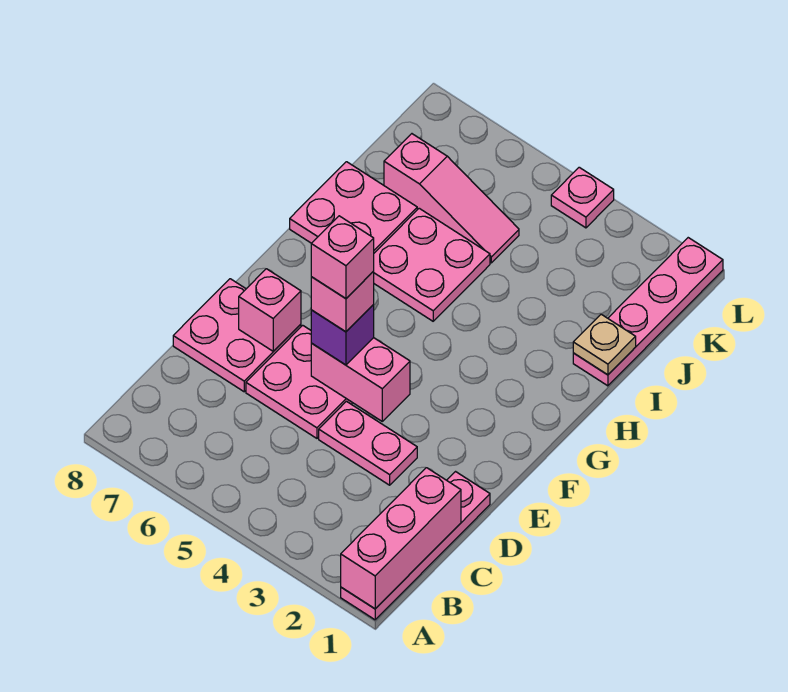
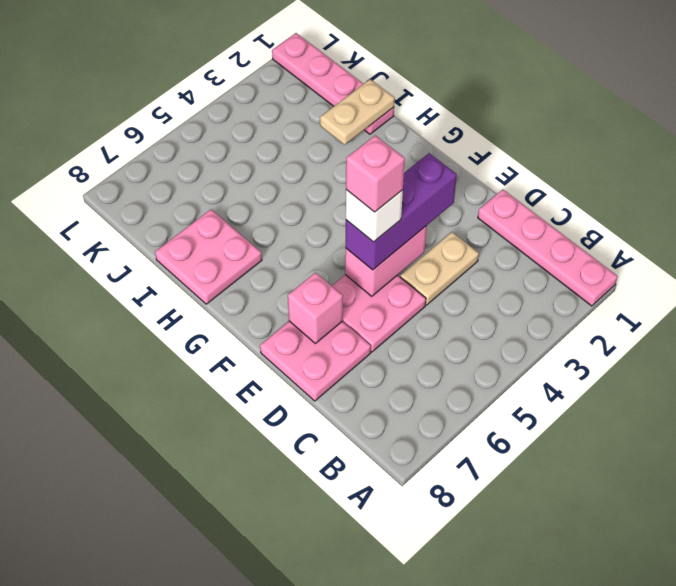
pink brick A1:C1 level 2 -> none
pink plate D3:D4 level 1 -> tan plate D3:D4 level 1
purple brick E5 level 3 -> purple brick E3:E5 level 3
pink brick E5 level 4 -> white brick E5 level 4
pink plate H5:I6 level 1 -> none
tan plate I1 level 2 -> tan plate I1:I2 level 2
pink slope J5:J7 level 1 top 7 -> none
pink plate L4 level 1 -> none

